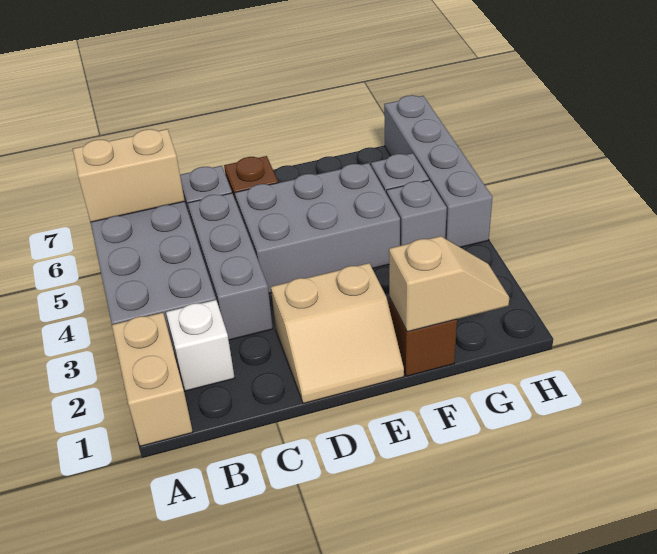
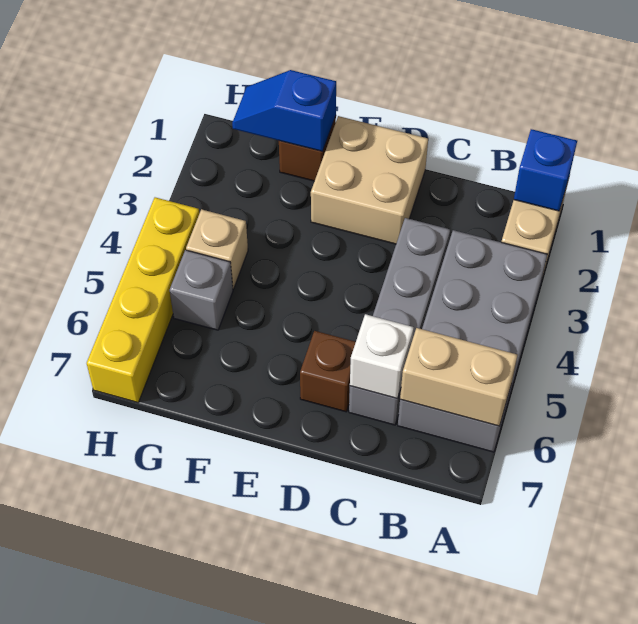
none -> blue brick A1 level 2
white brick B2 level 1 -> white brick C6 level 2
tan slope D1:E2 level 1 top 2 -> tan brick D1:E2 level 1
grey brick D4:F5 level 1 -> none
tan slope F1:G1 level 2 top F -> blue slope F1:G1 level 2 top F
grey brick G4 level 1 -> tan brick G4 level 1
grey brick H4:H7 level 1 -> yellow brick H4:H7 level 1

